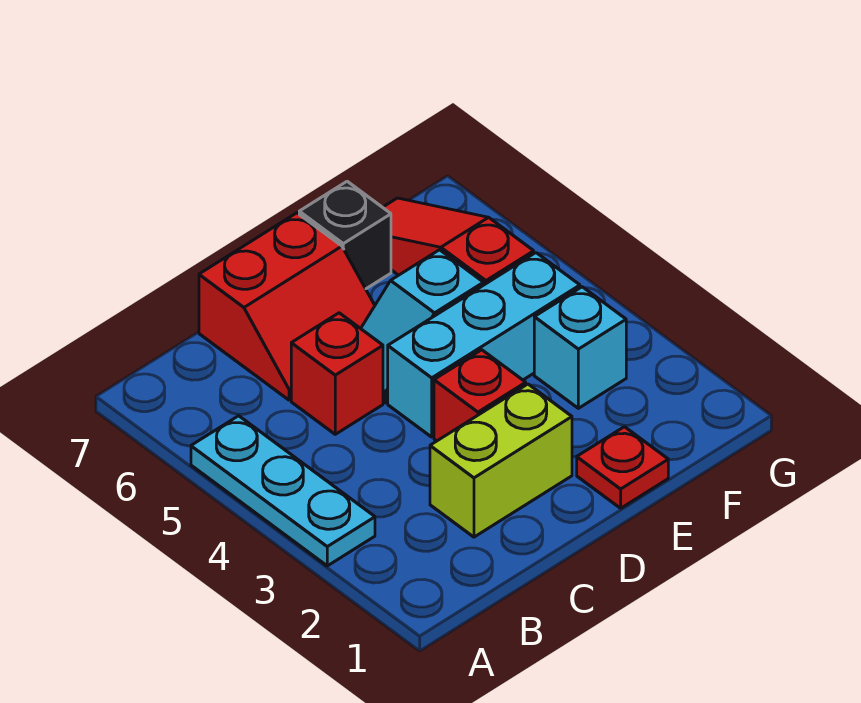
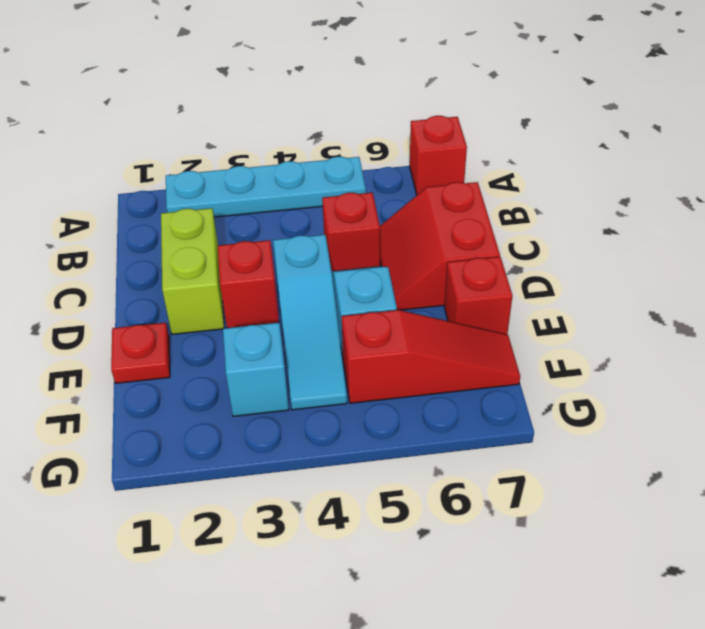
cyan plate A3:A5 level 1 -> cyan plate A2:A5 level 1
none -> red brick A7 level 1
cyan brick D4:F4 level 1 -> cyan slope D4:F4 level 1 top D
black brick E7 level 1 -> red brick E7 level 1

